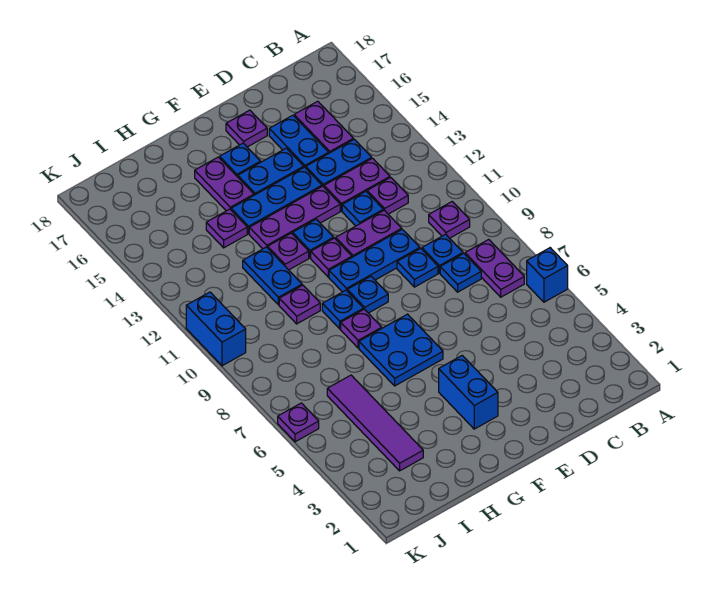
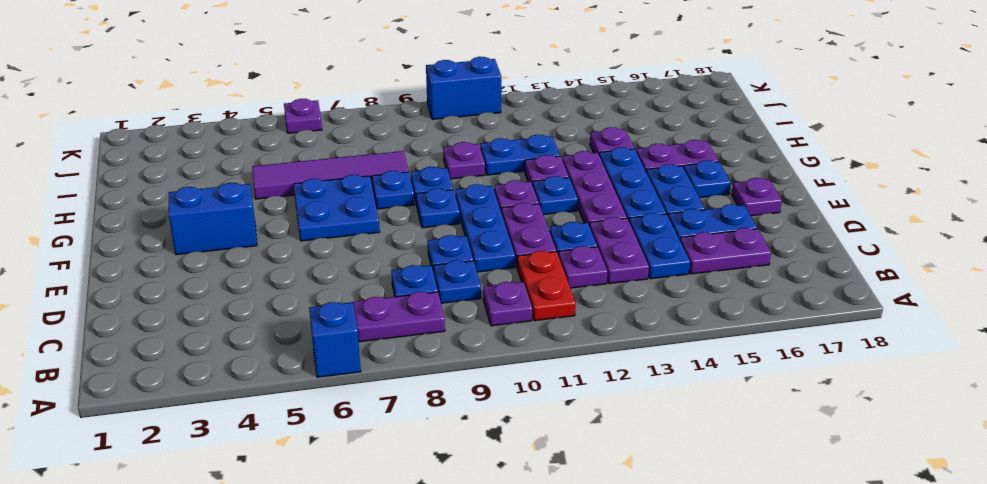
none -> red plate B11:C11 level 1
purple plate G8 level 1 -> blue plate G8 level 1
purple tile I3:I6 level 1 -> purple tile H5:H8 level 1

